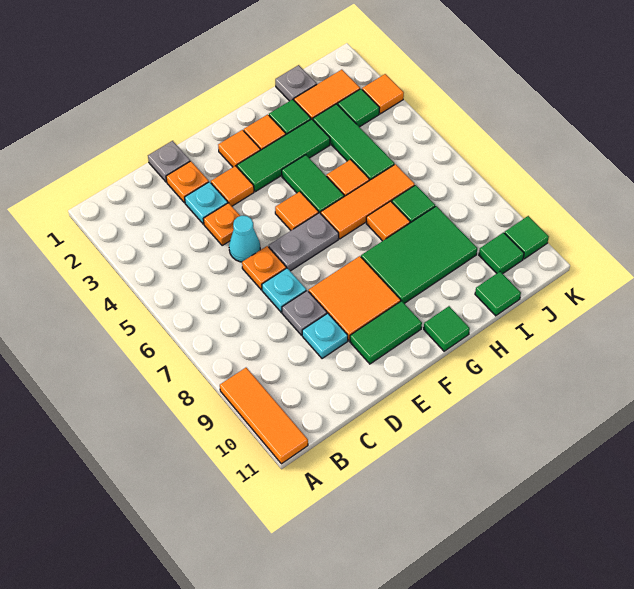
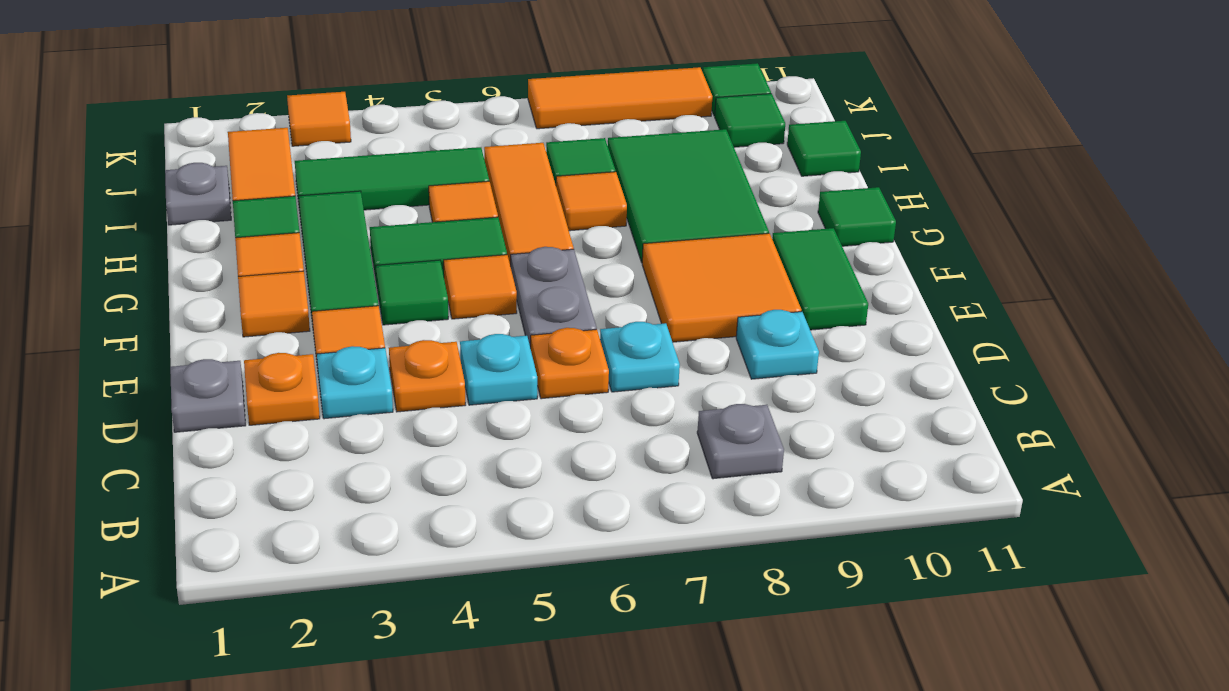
orange tile A9:A11 level 1 -> orange tile K7:K9 level 1
cyan cone D5 level 1 -> cyan plate D5 level 1
grey plate D8 level 1 -> grey plate B8 level 1
green tile J3 level 1 -> green tile F4 level 1

